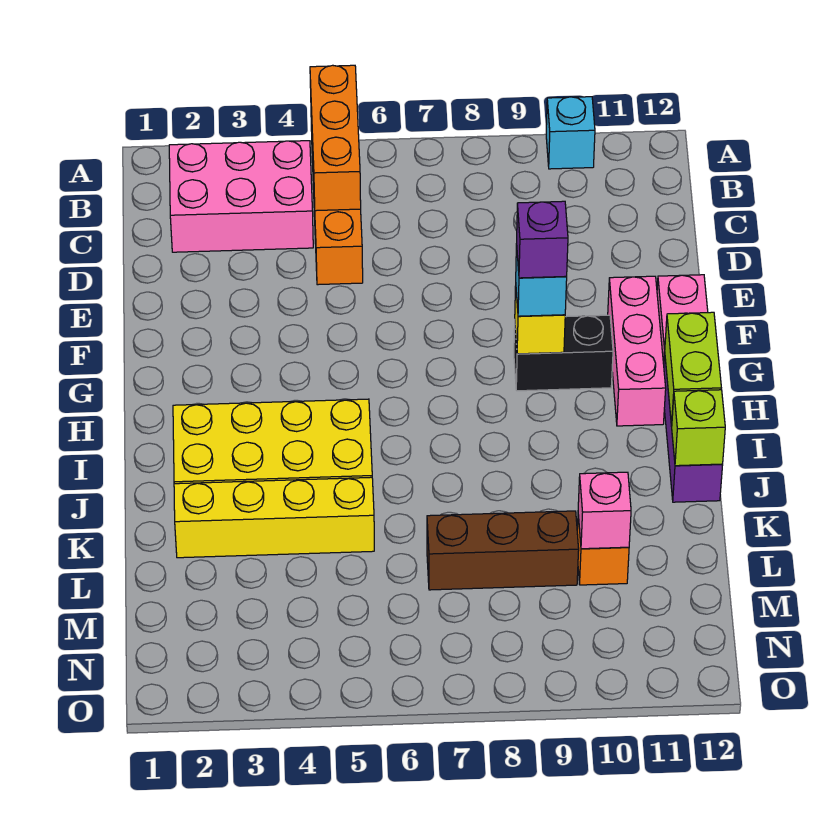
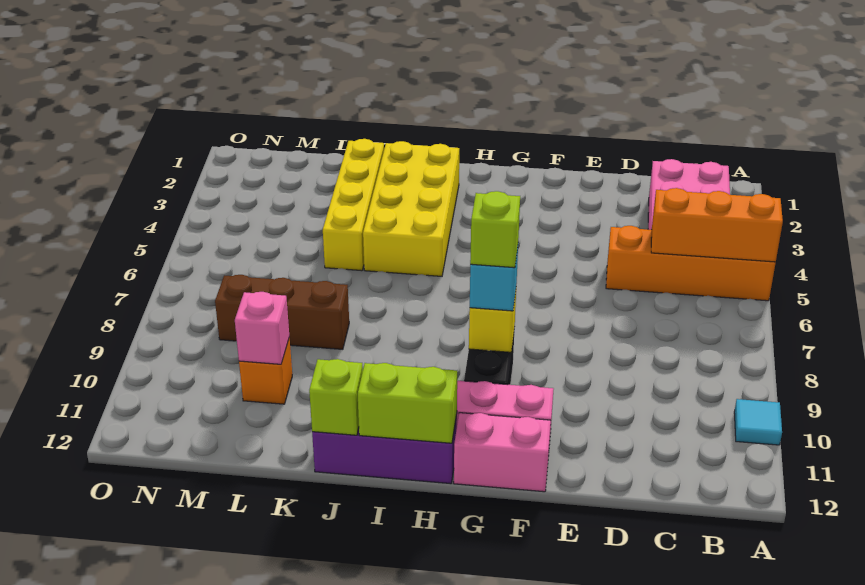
cyan brick A10 level 1 -> cyan tile A10 level 1
purple brick G9 level 4 -> lime brick G9 level 4
brown brick L7:L9 level 1 -> brown brick K8:M8 level 1

